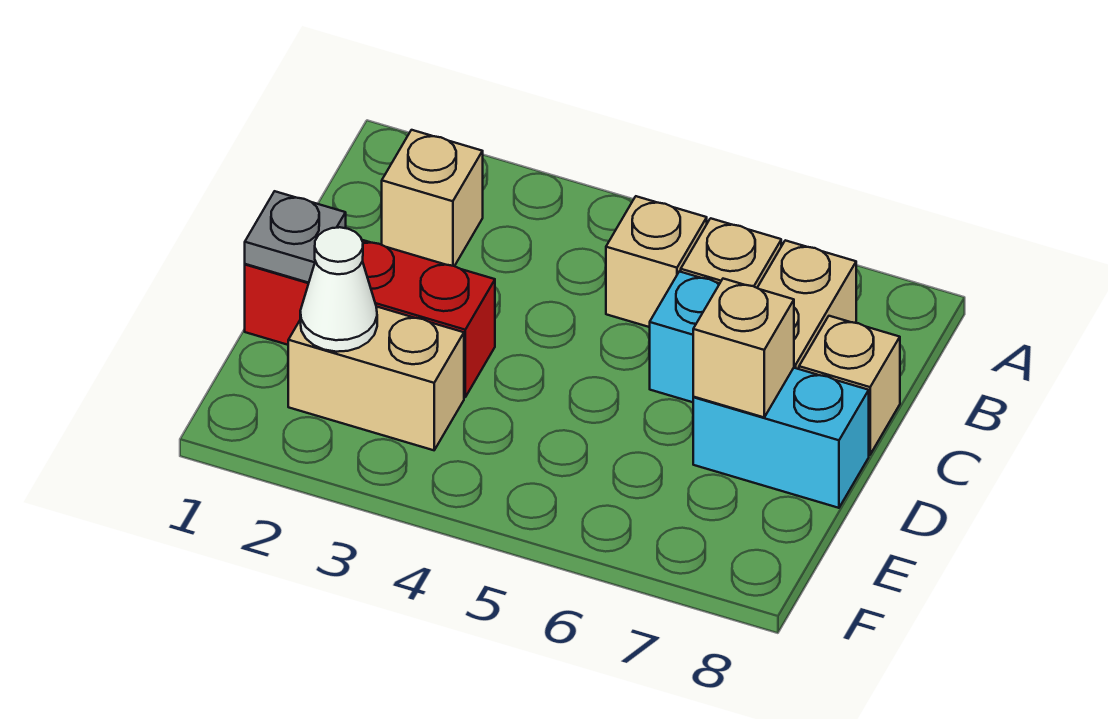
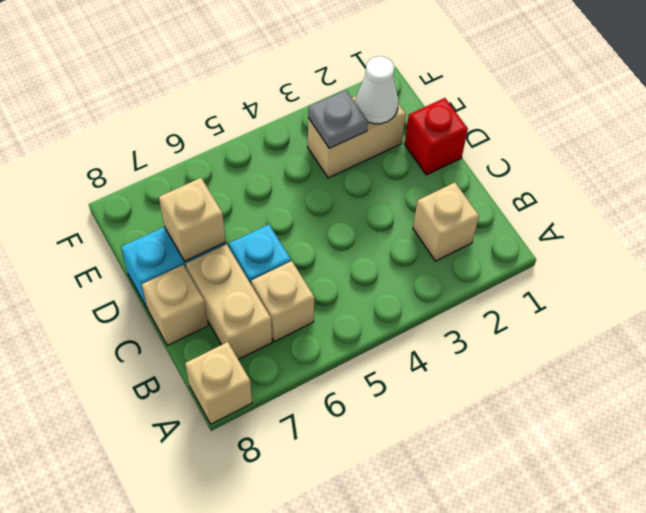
tan brick B5 level 1 -> tan brick A8 level 1
red brick D1:D3 level 1 -> red brick D1 level 1
grey plate D1 level 2 -> grey plate E3 level 2

